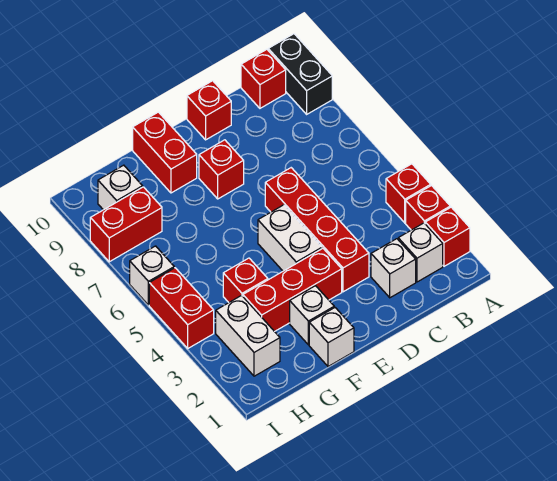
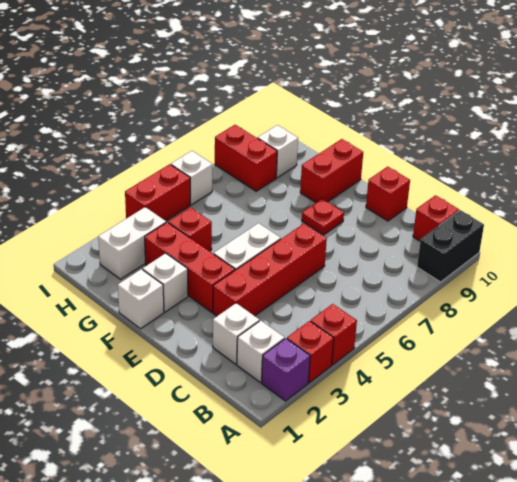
red brick A2 level 1 -> purple brick A2 level 1
red brick E8 level 1 -> red plate E8 level 1

